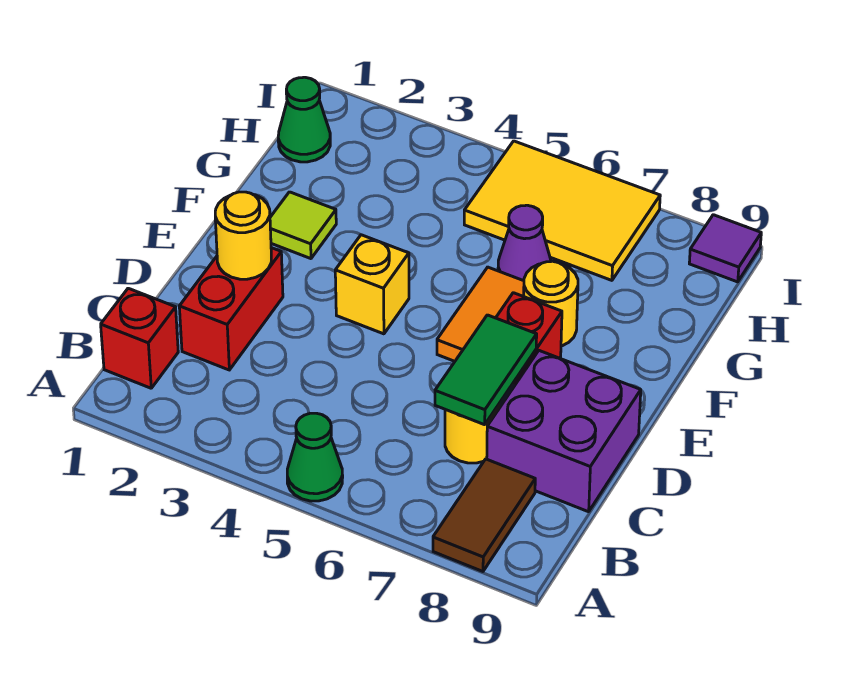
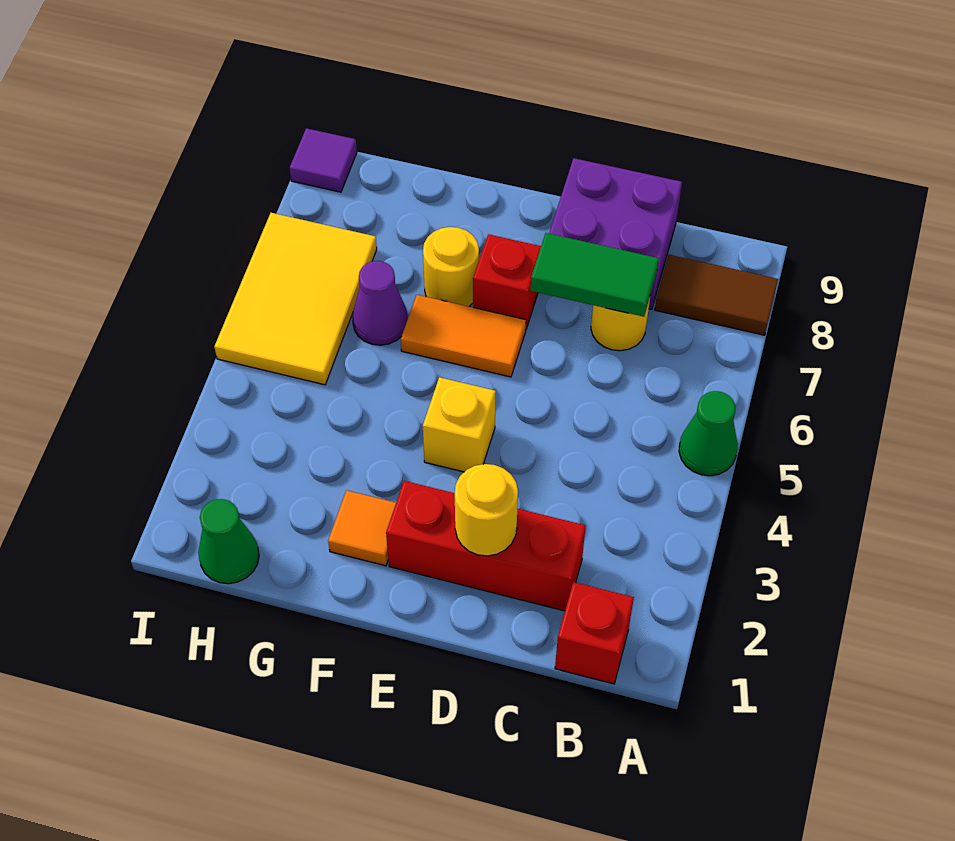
red brick C2:D2 level 1 -> red brick C2:E2 level 1
lime tile F2 level 1 -> orange tile F2 level 1

